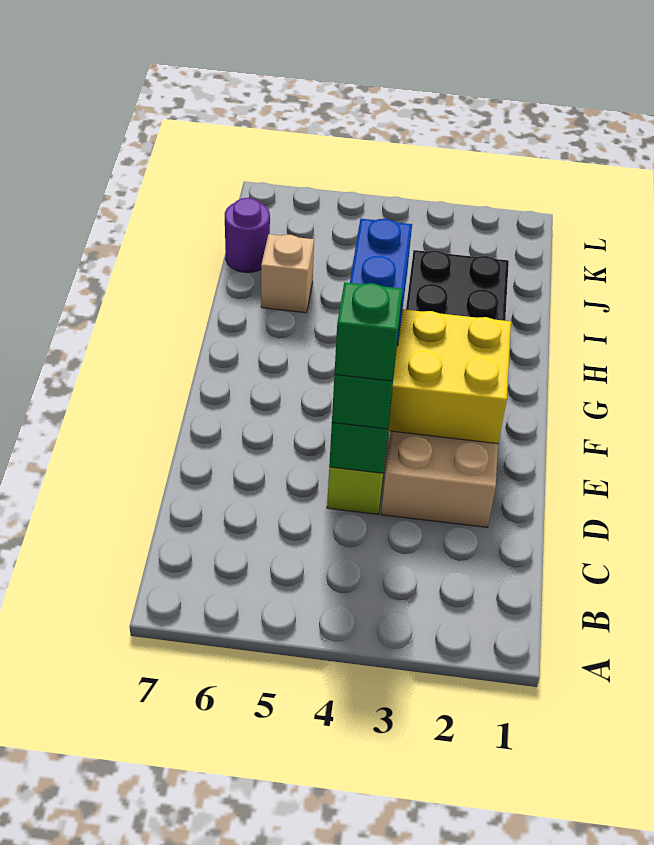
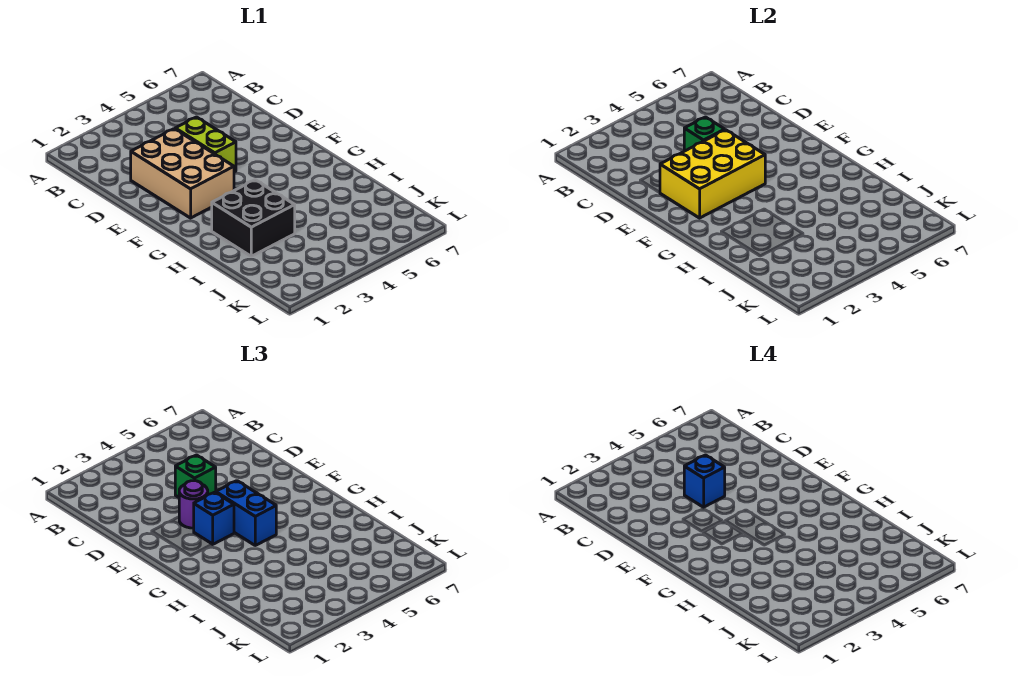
green brick D4 level 4 -> blue brick D4 level 4
none -> blue brick F3 level 3
tan brick I6 level 1 -> none
purple round brick J7 level 1 -> purple round brick E3 level 3

